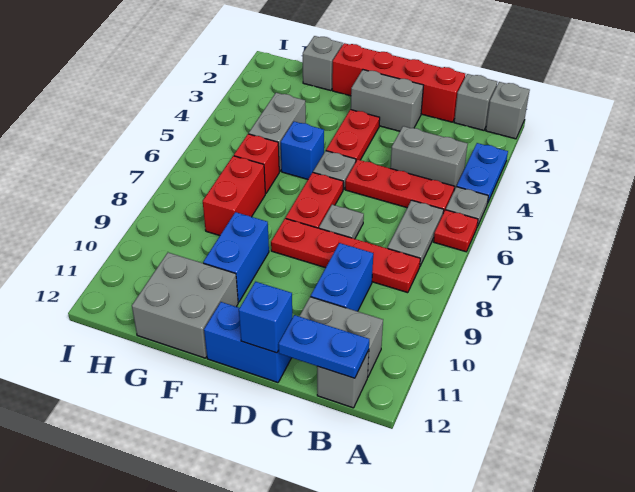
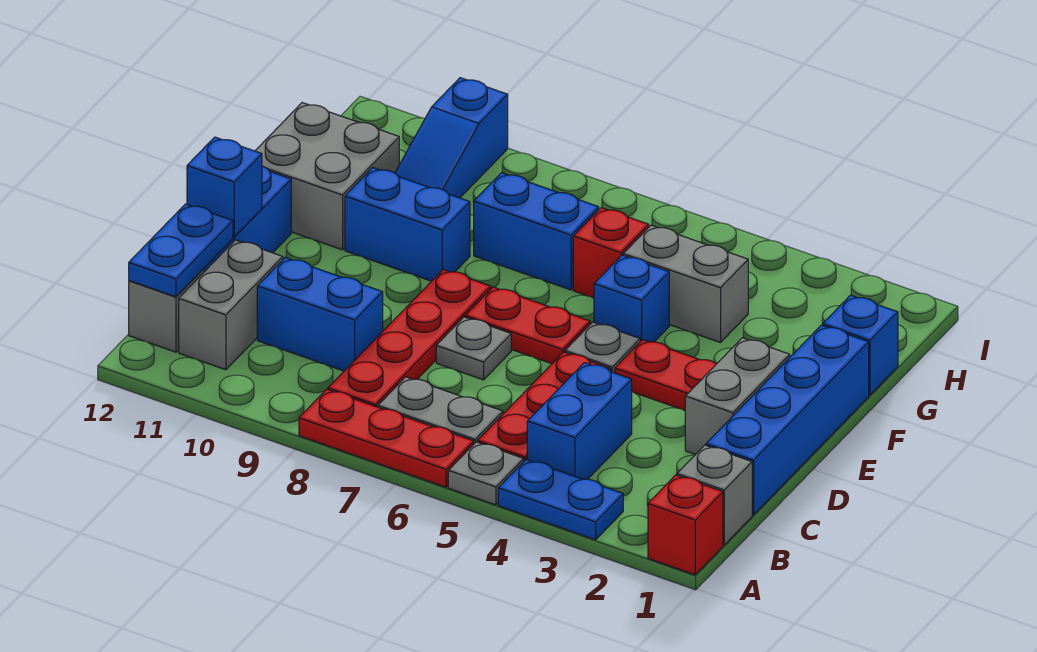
grey brick A1 level 1 -> red brick A1 level 1
red plate A6 level 1 -> red plate A6:A8 level 1
grey brick B4:C4 level 1 -> blue brick B4:C4 level 1
red brick C1:F1 level 1 -> blue brick C1:F1 level 1
grey brick G1 level 1 -> blue brick G1 level 1
red brick G7:G8 level 1 -> blue brick G7:G8 level 1
none -> blue slope G10:I10 level 1 top I

